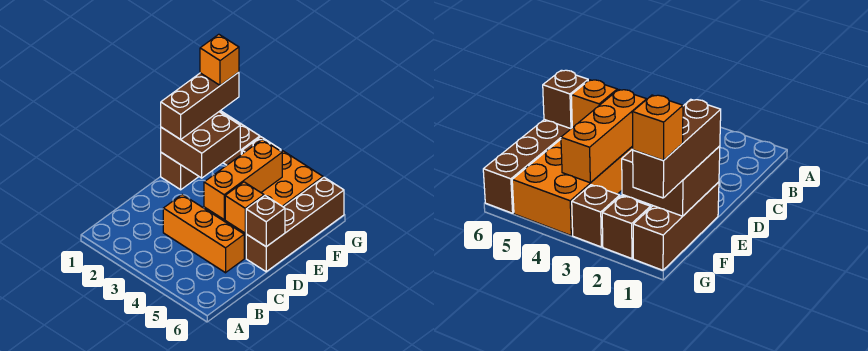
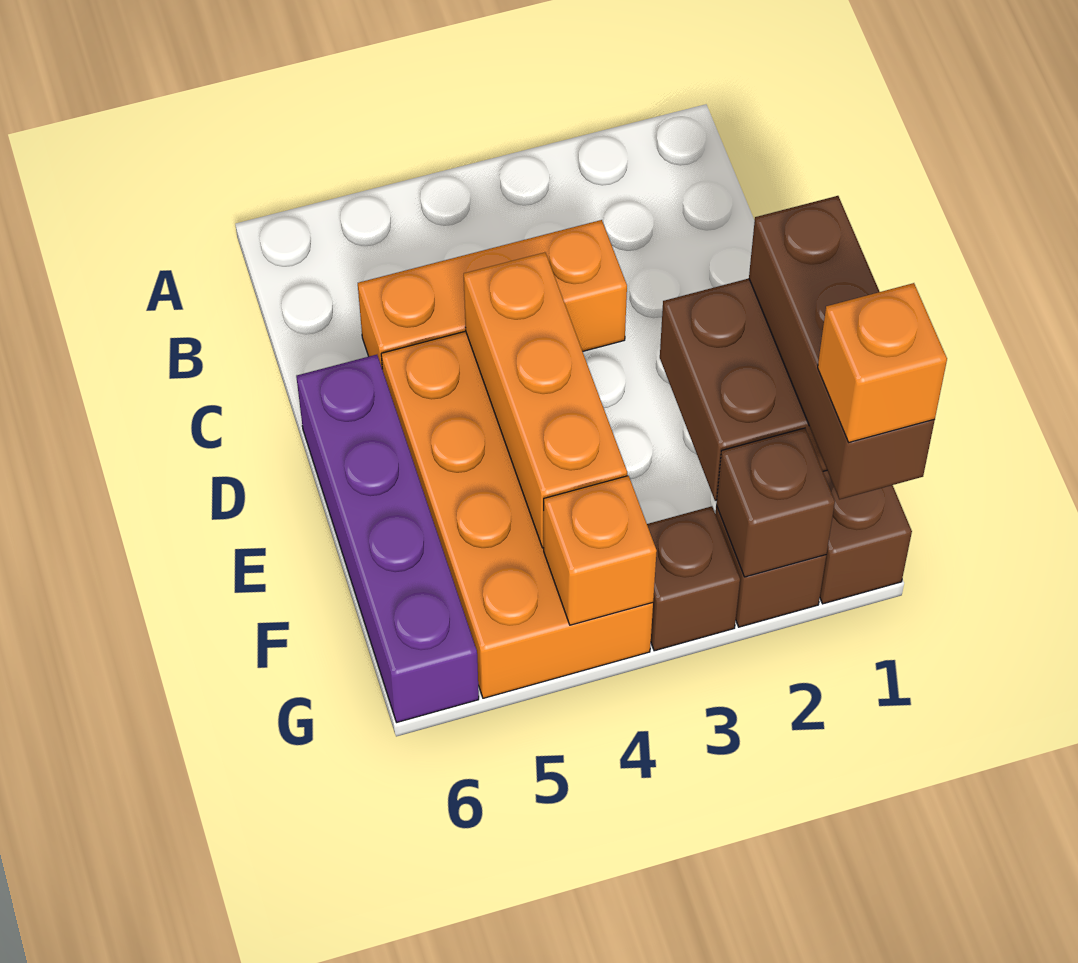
orange brick D5 level 2 -> orange brick G4 level 2
brown brick D6:G6 level 1 -> purple brick D6:G6 level 1
brown brick D6 level 2 -> brown brick G2 level 2

